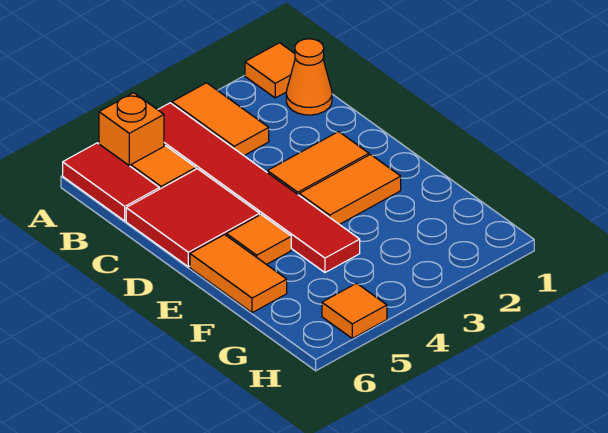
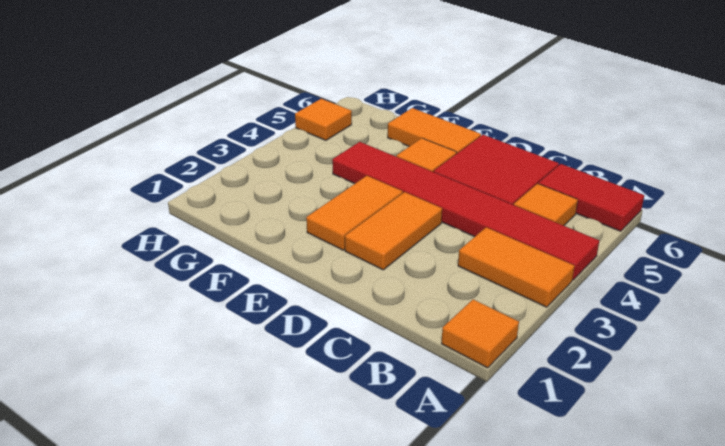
orange brick A5 level 1 -> none
orange cone B1 level 1 -> none

